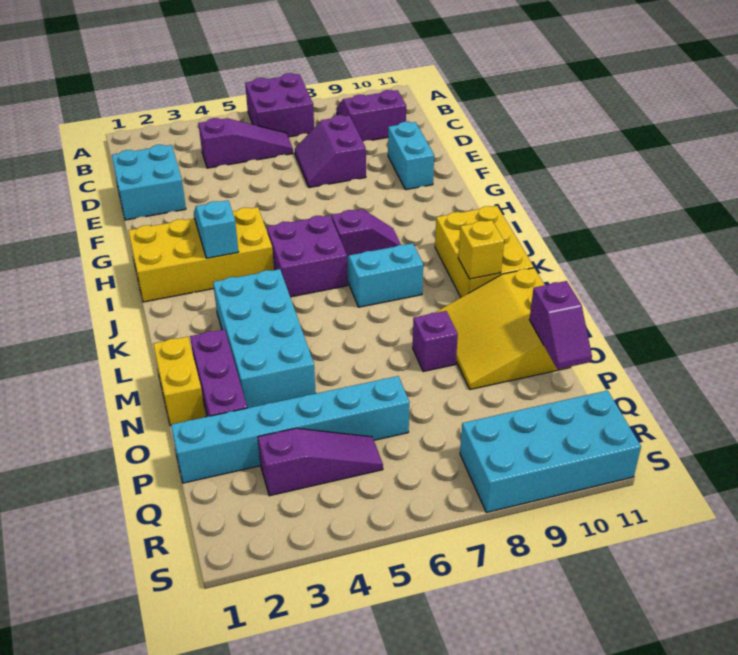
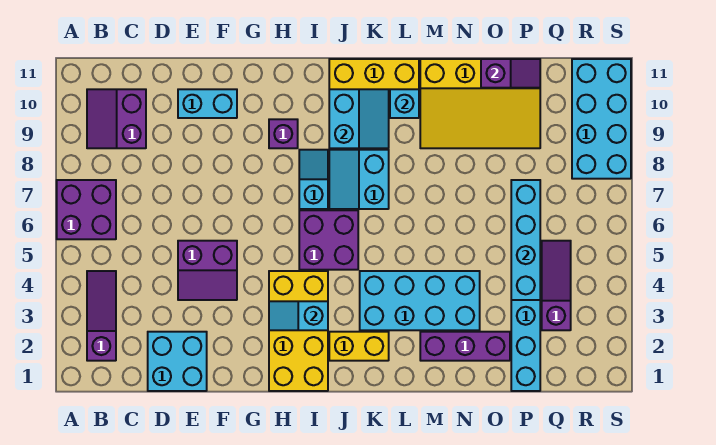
purple slope C4:C6 level 1 top 4 -> purple slope B2:B4 level 1 top 2
purple slope D7:E8 level 1 top 8 -> purple slope E4:F5 level 1 top 5
purple slope I7:I8 level 1 top 7 -> cyan slope I7:I8 level 1 top 7
none -> cyan slope J9:K10 level 2 top J
yellow brick L10 level 2 -> cyan brick L10 level 2
yellow brick M1:N1 level 1 -> yellow brick J2:K2 level 1
yellow slope M9:O11 level 1 top 11 -> yellow slope M9:P11 level 1 top 11
purple brick N8 level 1 -> purple brick H9 level 1
none -> cyan brick P4:P7 level 2

